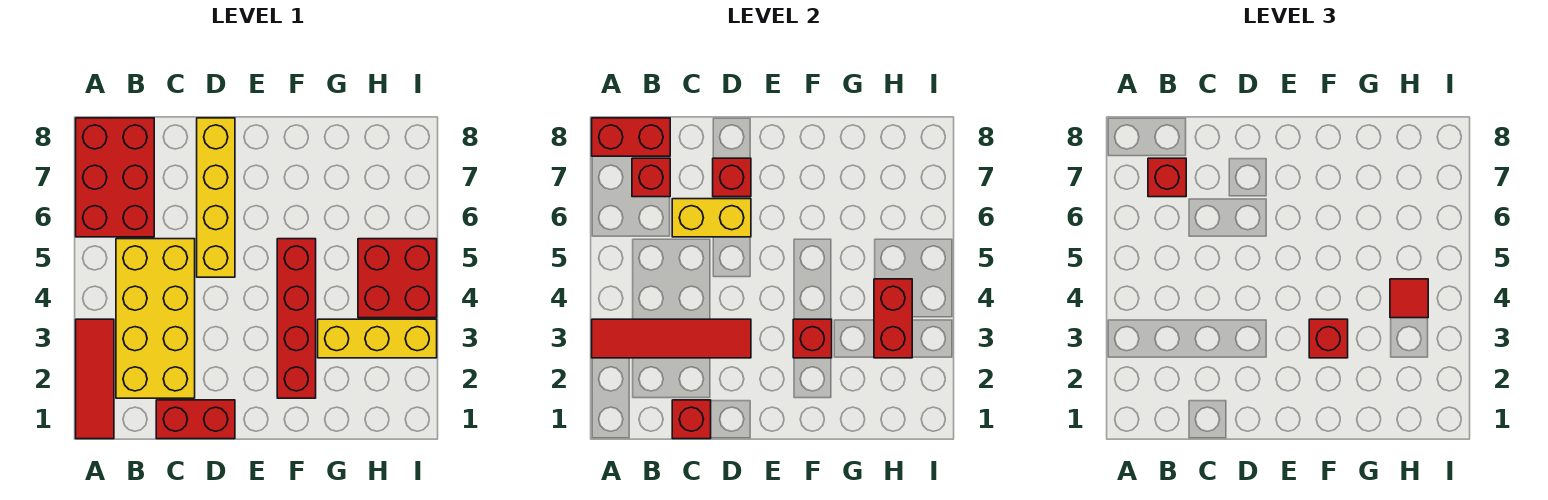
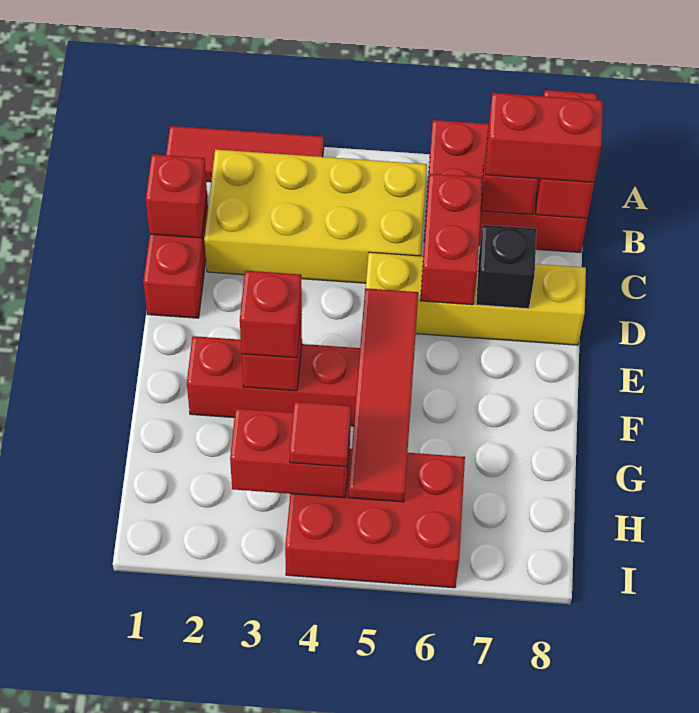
red tile A3:D3 level 2 -> red tile E5:H5 level 2
red brick B7 level 3 -> red brick B7:B8 level 3
yellow brick C6:D6 level 2 -> red brick C6:D6 level 2
red brick D7 level 2 -> black brick D7 level 2
yellow brick G3:I3 level 1 -> none
red brick H4:I5 level 1 -> red brick H4:I6 level 1

